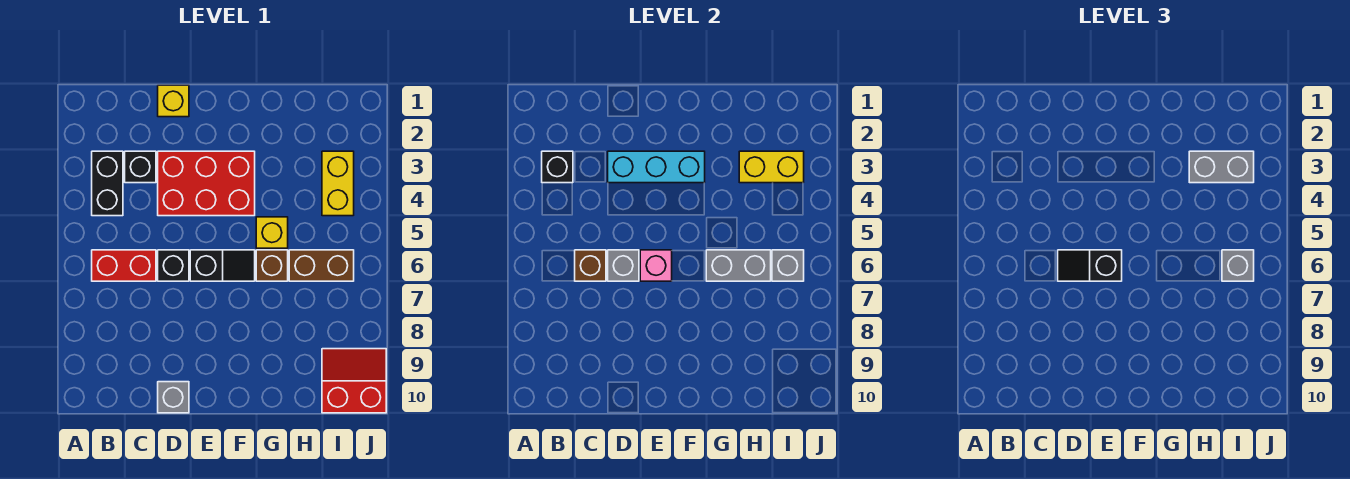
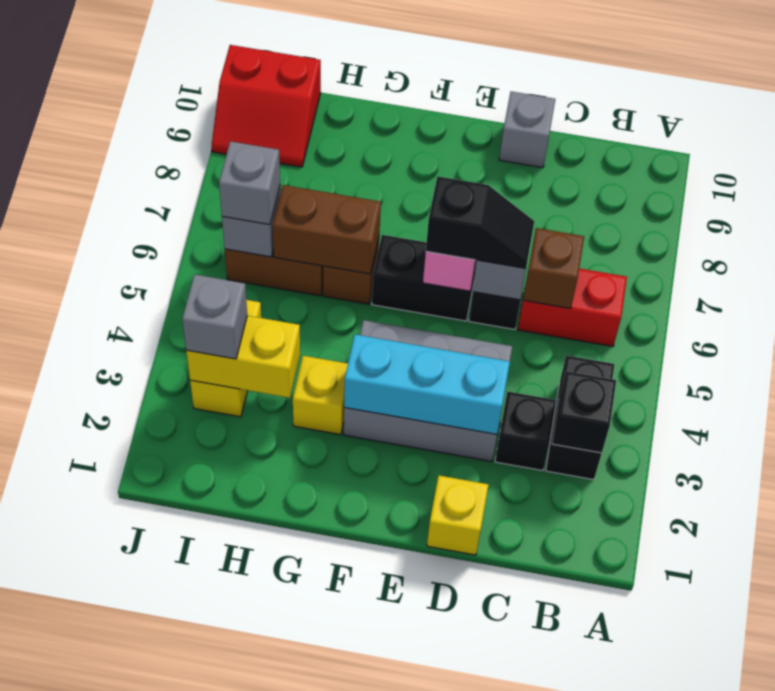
red brick D3:F4 level 1 -> grey brick D3:F4 level 1
black slope E6:F6 level 1 top E -> black brick E6:F6 level 1
yellow brick G5 level 1 -> yellow brick G3 level 1
grey brick G6:H6 level 2 -> brown brick G6:H6 level 2
grey brick H3:I3 level 3 -> grey brick I3 level 3

